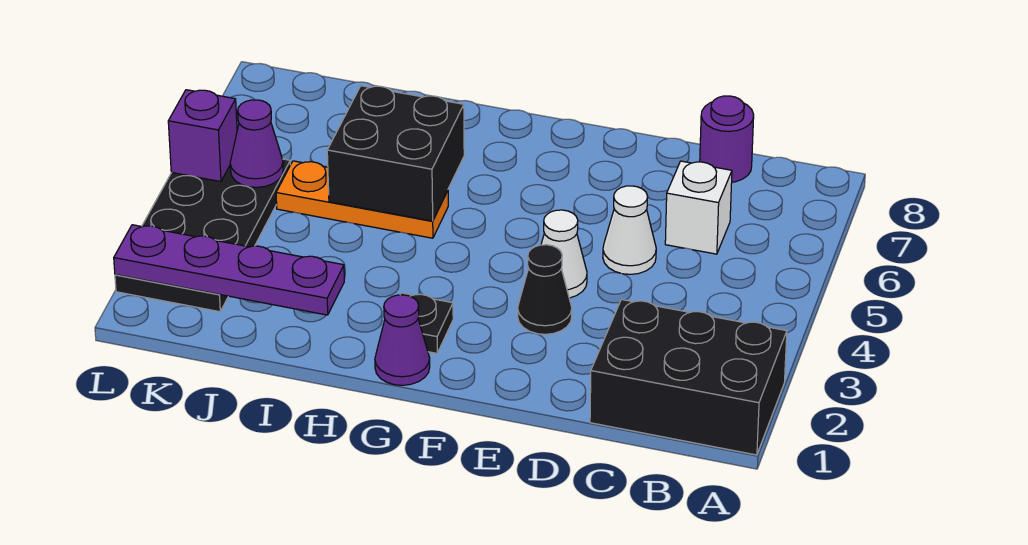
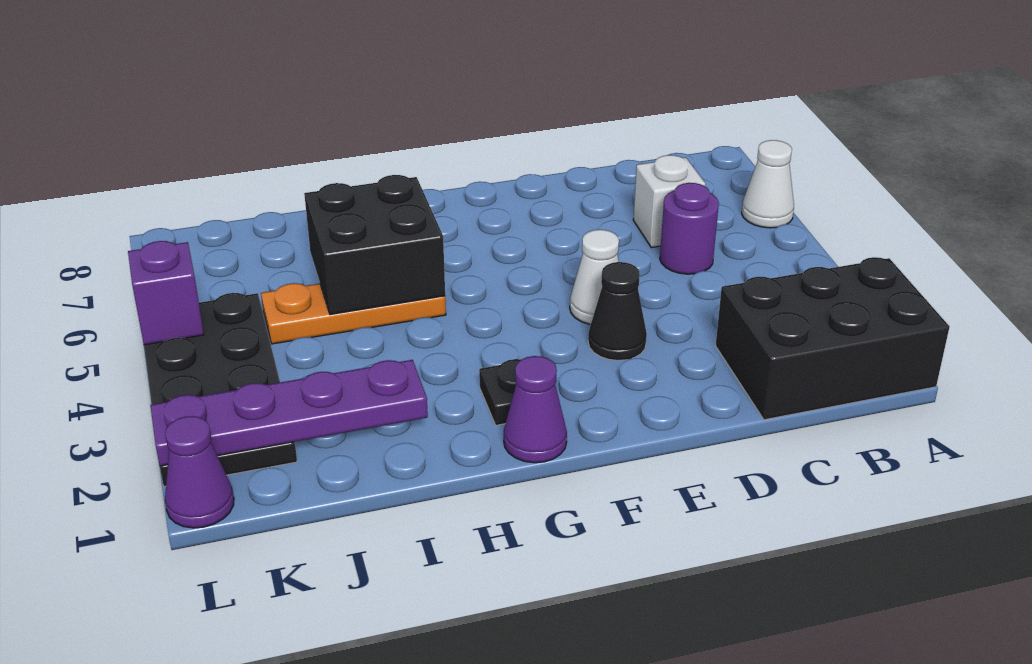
purple round brick C8 level 1 -> purple round brick C5 level 1
white cone D5 level 1 -> white cone A6 level 1
purple cone K5 level 2 -> purple cone L1 level 1

